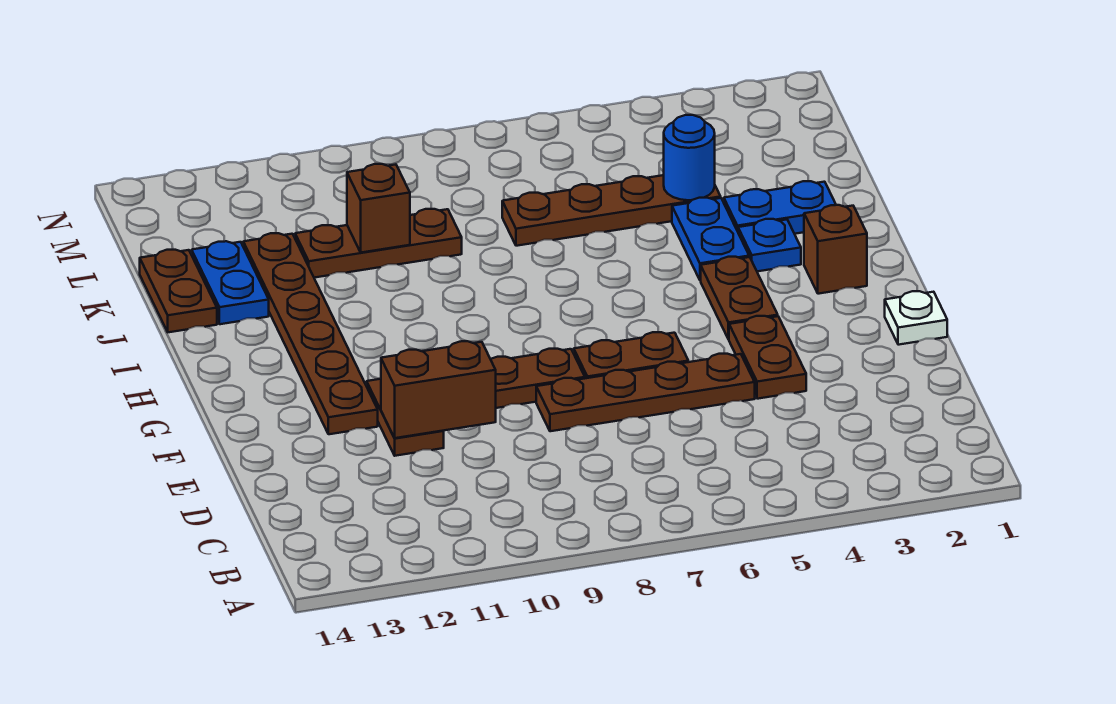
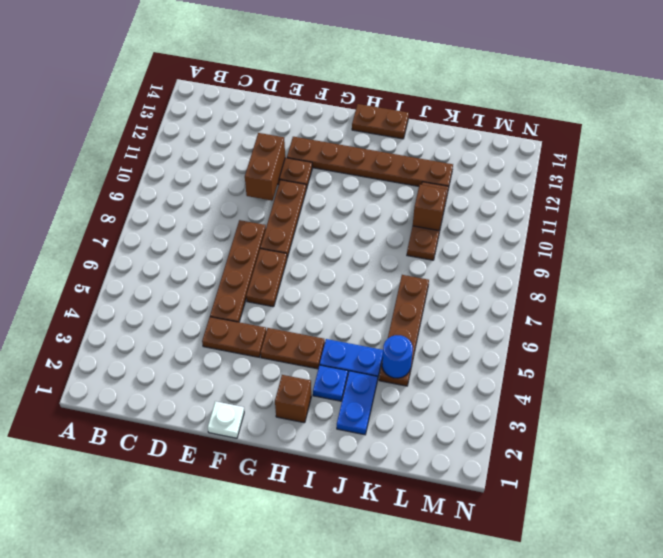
blue plate J13:K13 level 1 -> none
brown plate J14:K14 level 1 -> brown plate H14:I14 level 1

